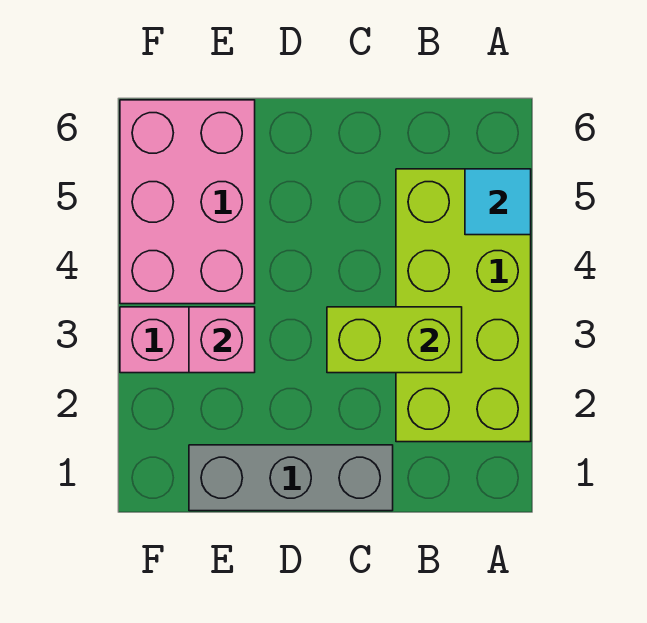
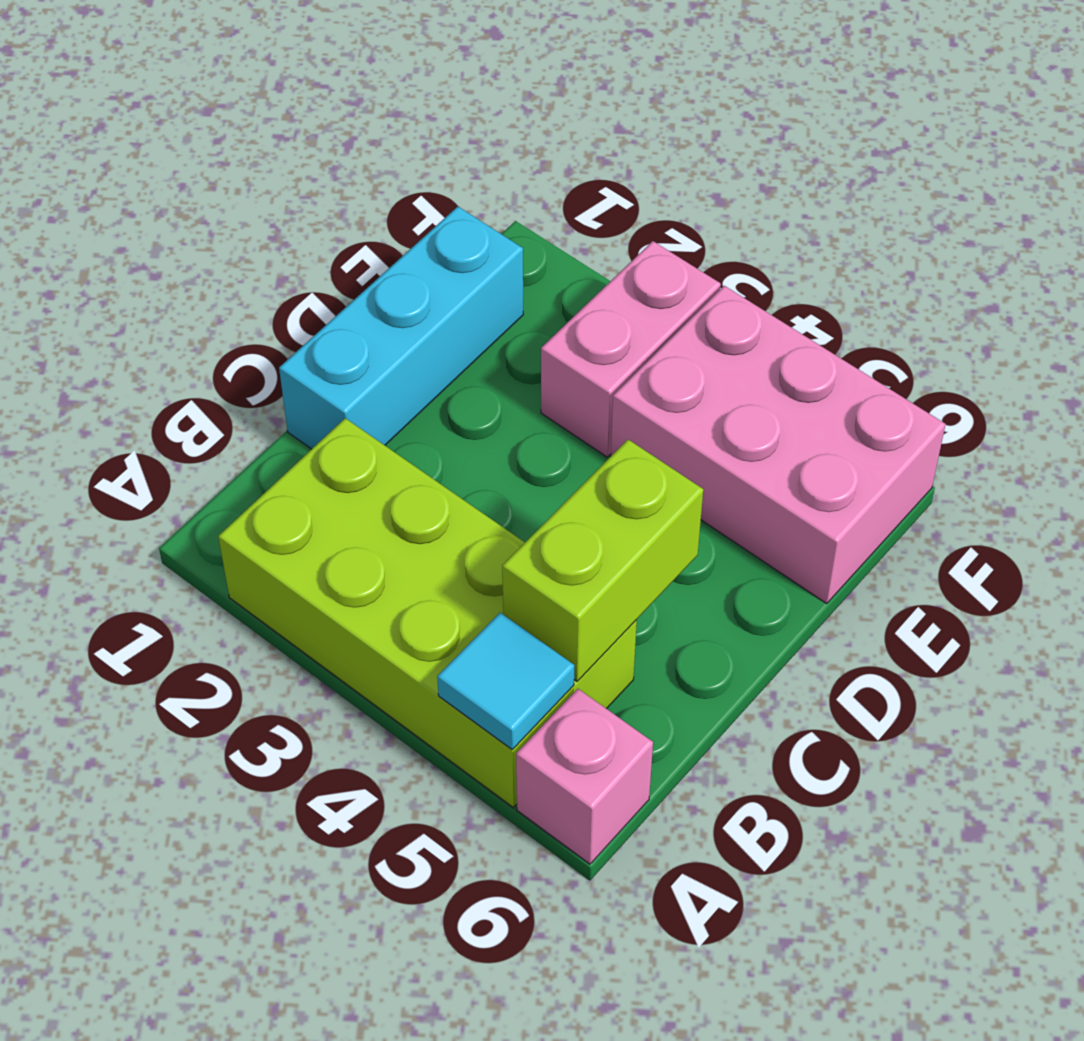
lime brick B3:C3 level 2 -> lime brick B5:C5 level 2
grey brick C1:E1 level 1 -> cyan brick C1:E1 level 1
pink brick E3 level 2 -> pink brick A6 level 1

